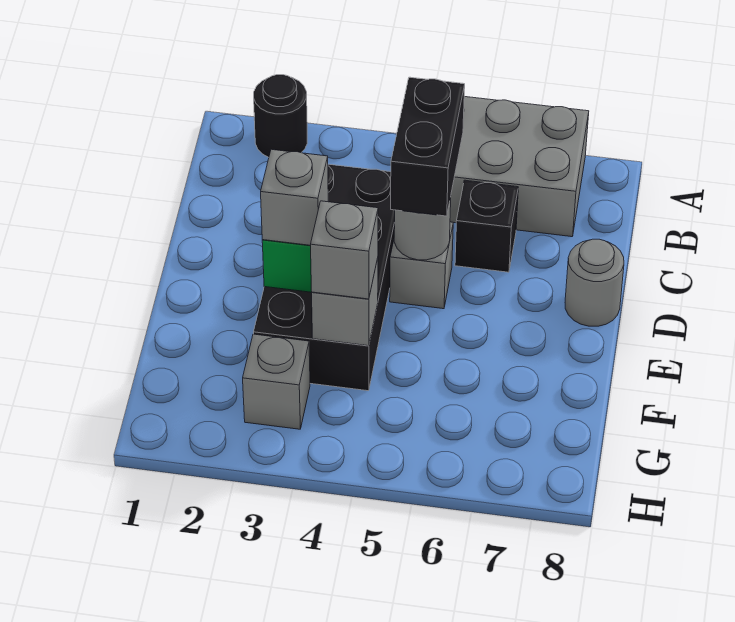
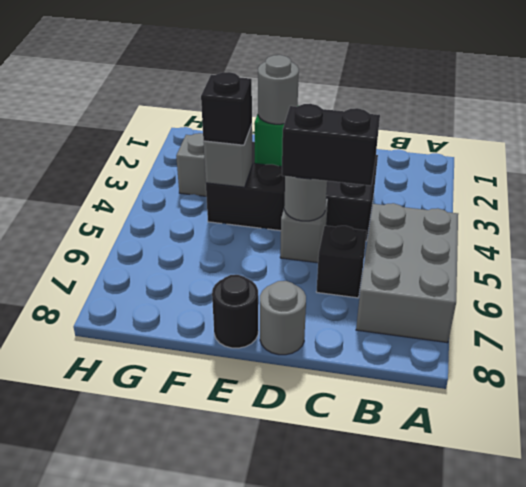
black round brick A2 level 1 -> black round brick E8 level 1
grey brick E3 level 3 -> grey round brick E3 level 3
grey brick F4 level 3 -> black brick F4 level 3

